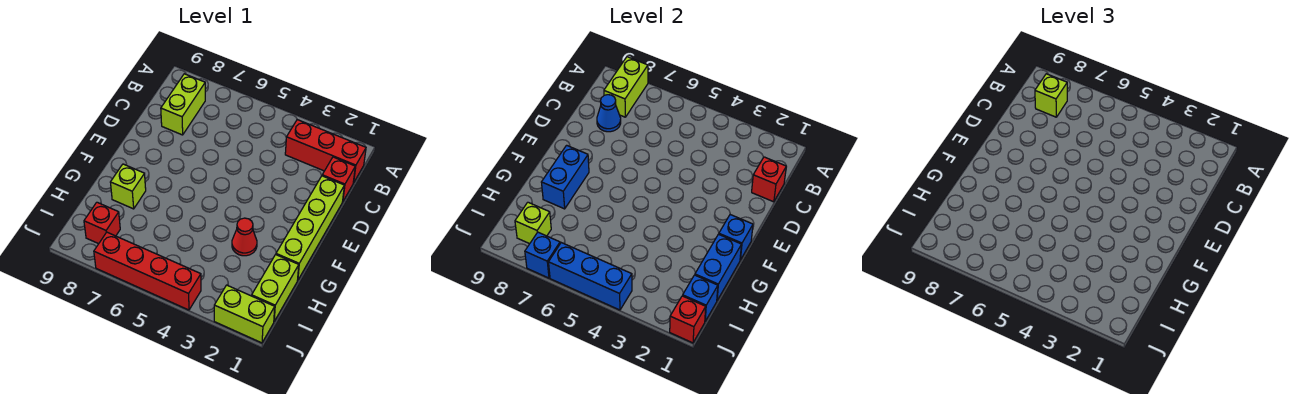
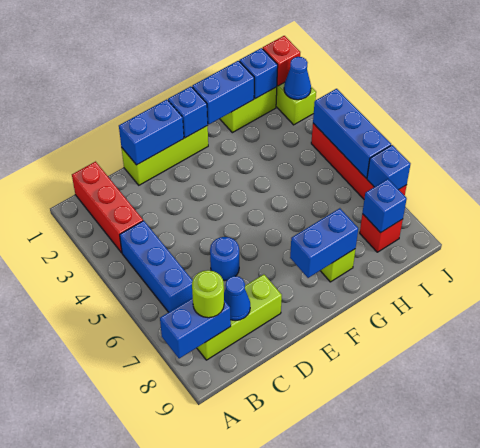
lime brick A8:B8 level 2 -> blue brick A8:B8 level 2
none -> blue brick B4:B6 level 1
lime brick B8:C8 level 1 -> lime brick B8:D8 level 1
lime brick B8 level 3 -> lime round brick B8 level 3
red brick C1 level 1 -> none
red brick C1 level 2 -> none
lime brick D1:G1 level 1 -> lime brick D1:F1 level 1
none -> blue brick D1:E1 level 2
none -> blue round brick D6 level 1
red cone G3 level 1 -> none
lime brick I8 level 2 -> blue brick I8 level 2
none -> blue cone J2 level 2

